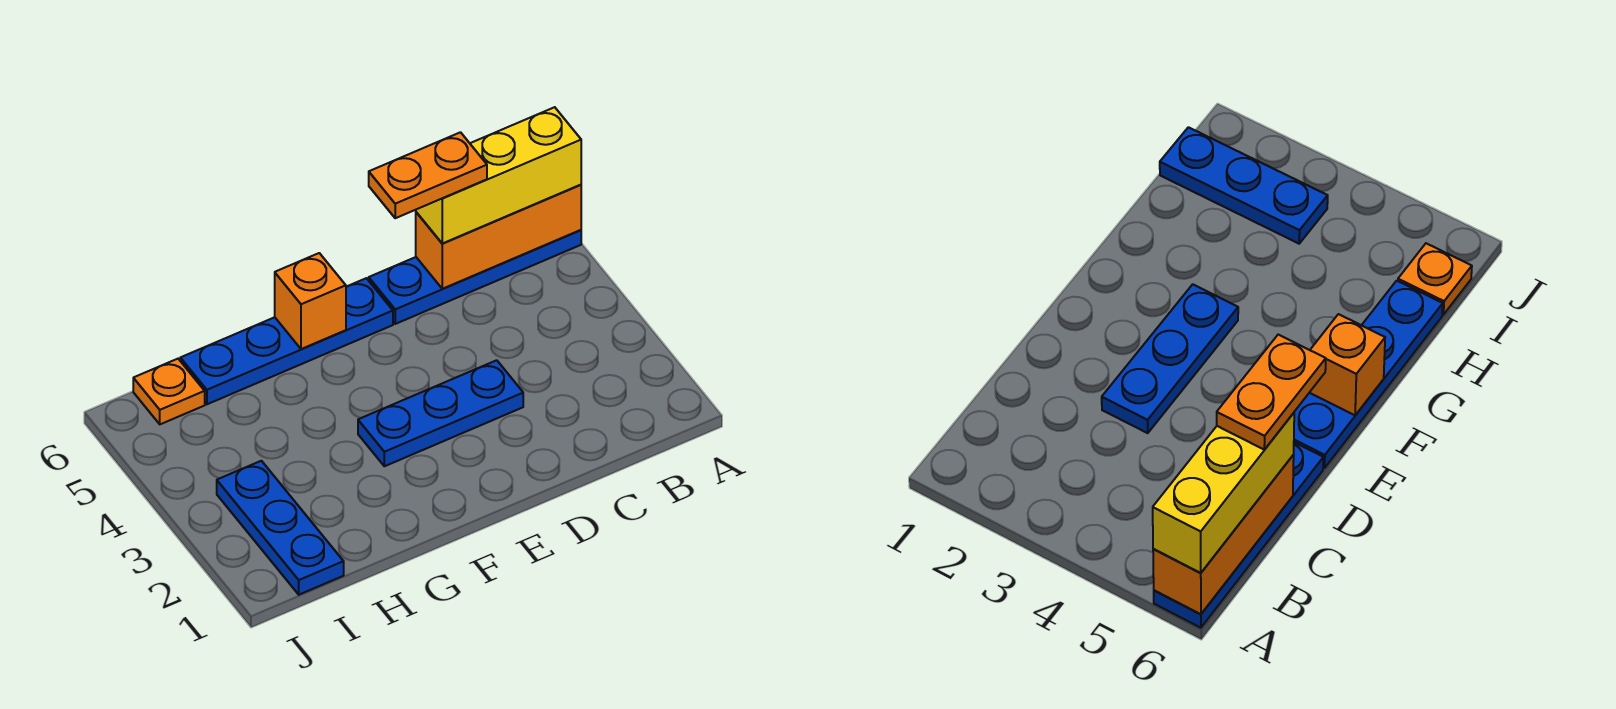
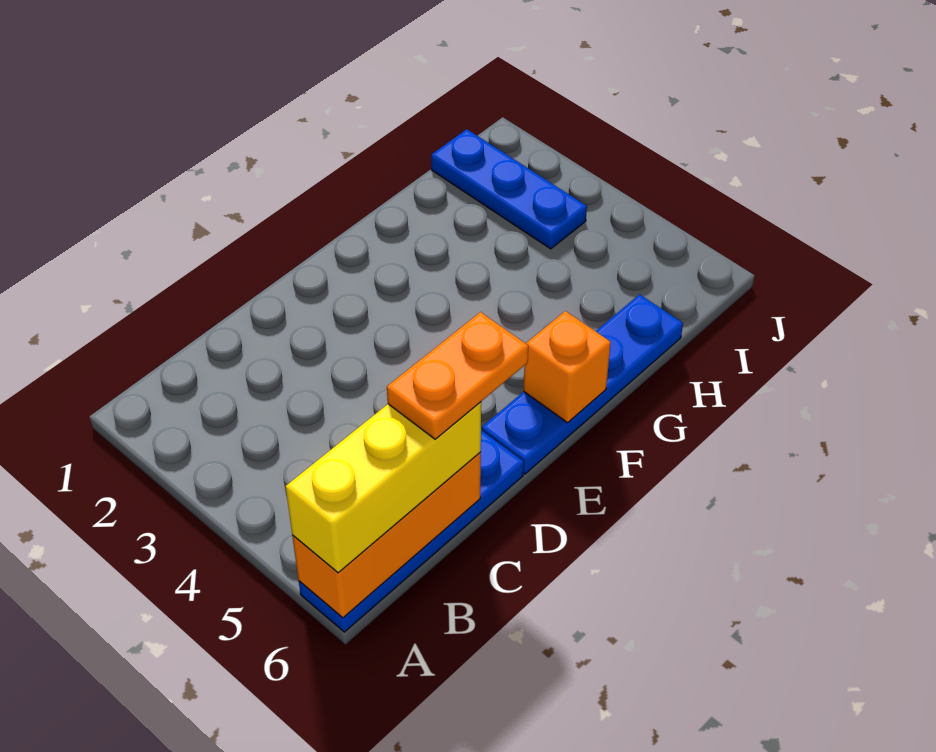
blue plate D3:F3 level 1 -> none
orange plate I6 level 1 -> none

